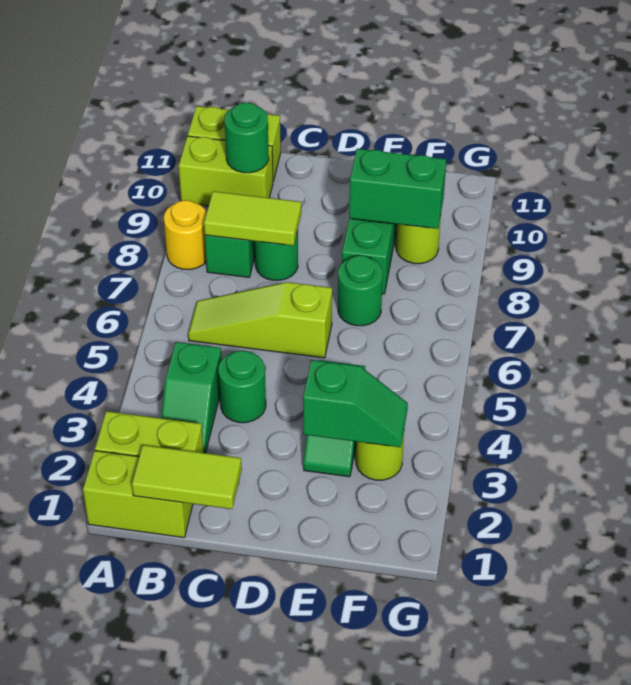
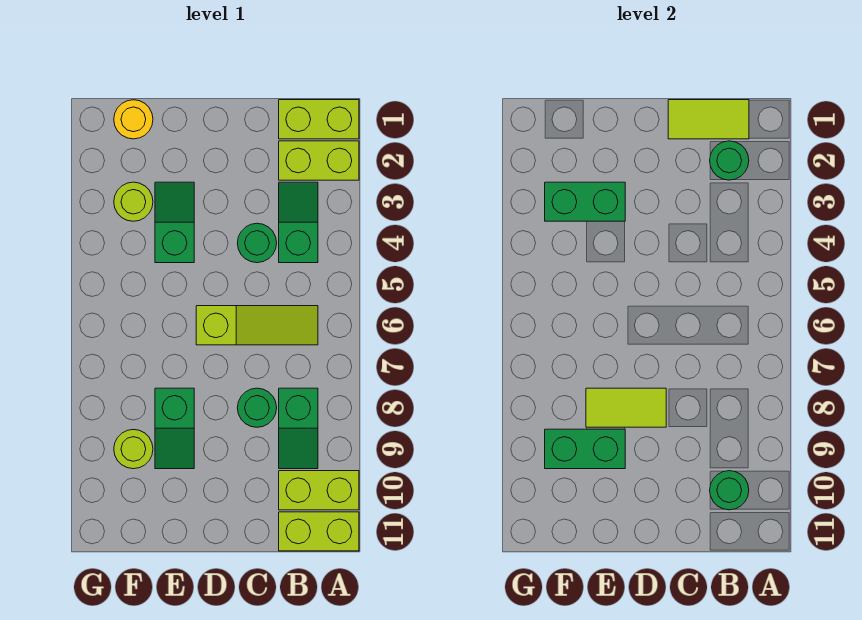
yellow round brick A8 level 1 -> yellow round brick F1 level 1
lime tile B8:C8 level 2 -> lime tile D8:E8 level 2
green slope E3:F3 level 2 top E -> green brick E3:F3 level 2
green round brick E7 level 1 -> green round brick B2 level 2

